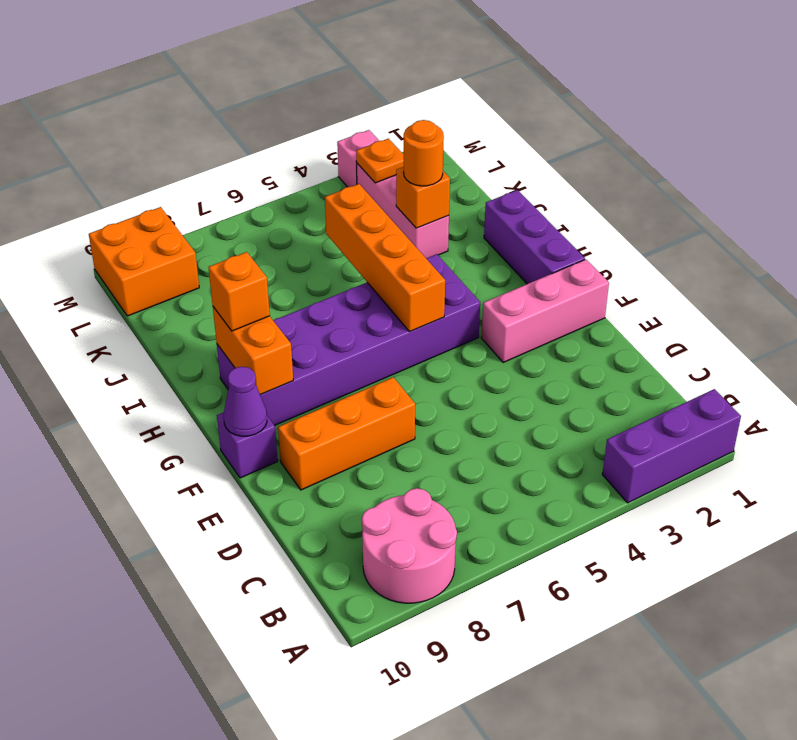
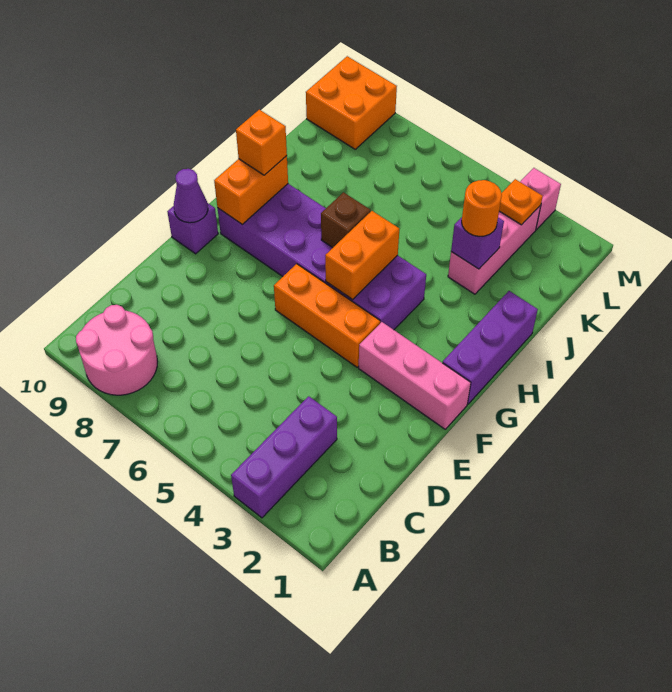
purple brick A1:A3 level 1 -> purple brick A3:C3 level 1
orange brick E7:E9 level 1 -> orange brick F4:F6 level 1
orange brick G5:J5 level 2 -> orange brick G5:H5 level 2
none -> brown brick H6 level 2
orange brick J3 level 2 -> purple brick J3 level 2

